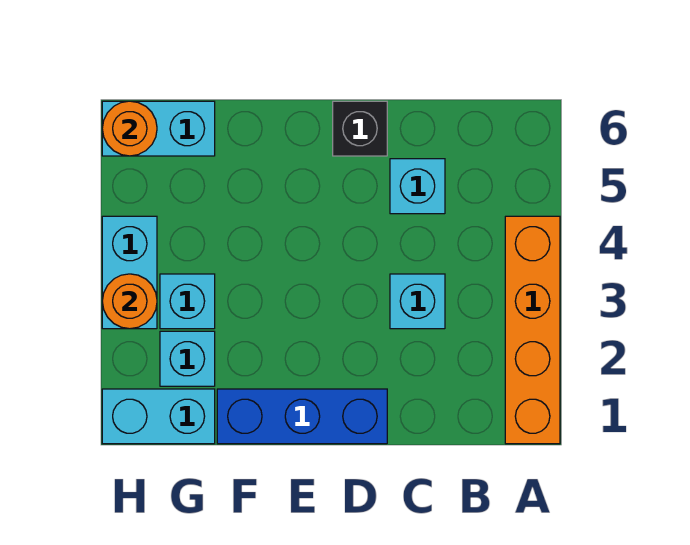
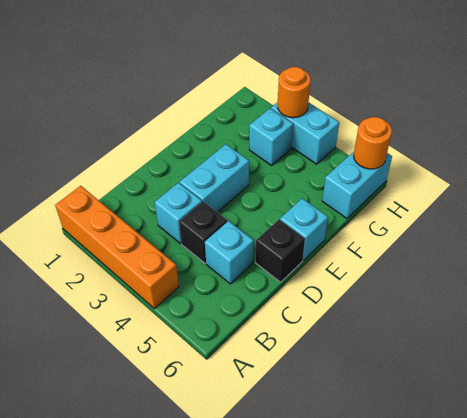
none -> black brick C4 level 1
blue brick D1:F1 level 1 -> none
cyan brick G1:H1 level 1 -> cyan brick D3:E3 level 1
cyan brick G2 level 1 -> cyan brick E6 level 1

